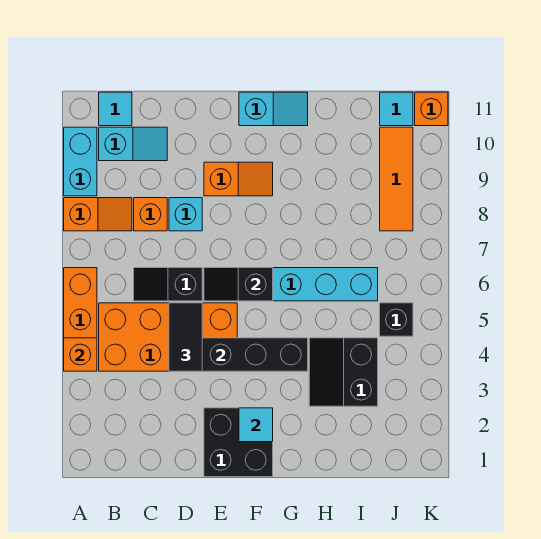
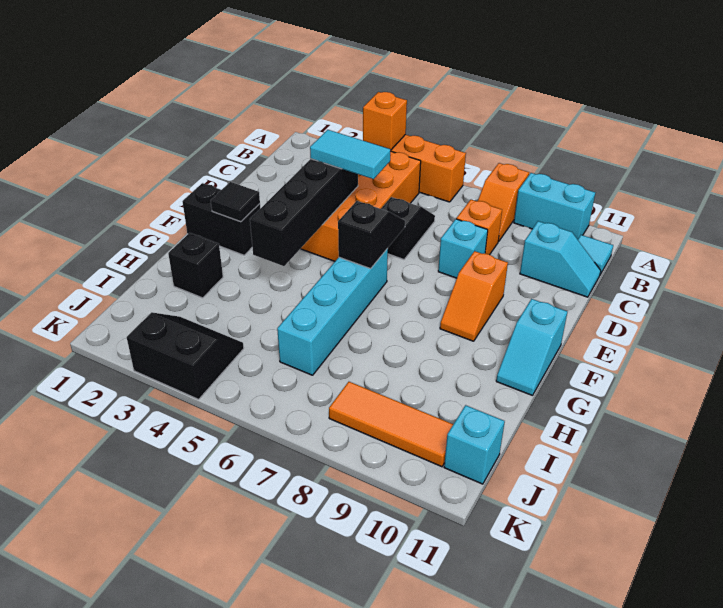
cyan slope B10:C10 level 1 top B -> cyan slope C10:C11 level 1 top 10
black tile D4:D5 level 3 -> cyan tile D4:D5 level 3
black brick E1:F2 level 1 -> black brick F1:F2 level 1
cyan tile F2 level 2 -> black tile F2 level 2
black slope H3:I4 level 1 top I -> black slope J3:K4 level 1 top K
black brick J5 level 1 -> black brick H2 level 1
cyan tile J11 level 1 -> cyan brick J11 level 1
orange brick K11 level 1 -> none

